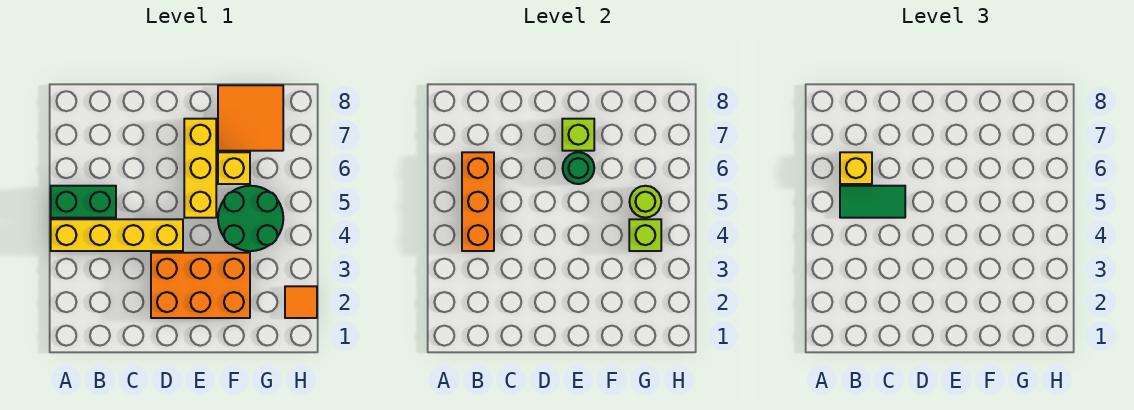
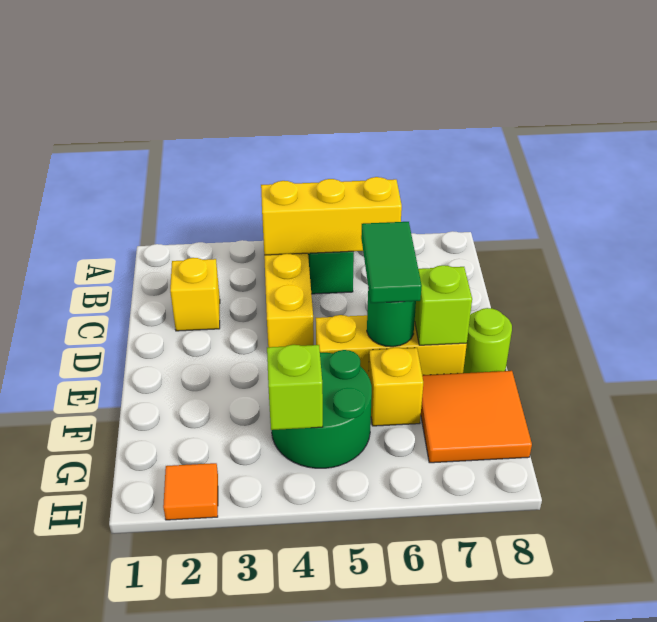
orange brick B4:B6 level 2 -> yellow brick B4:B6 level 2
green tile B5:C5 level 3 -> green tile D6:E6 level 3
yellow brick B6 level 3 -> yellow brick C2 level 1
orange brick D2:F3 level 1 -> none
lime round brick G5 level 2 -> lime round brick E8 level 1

